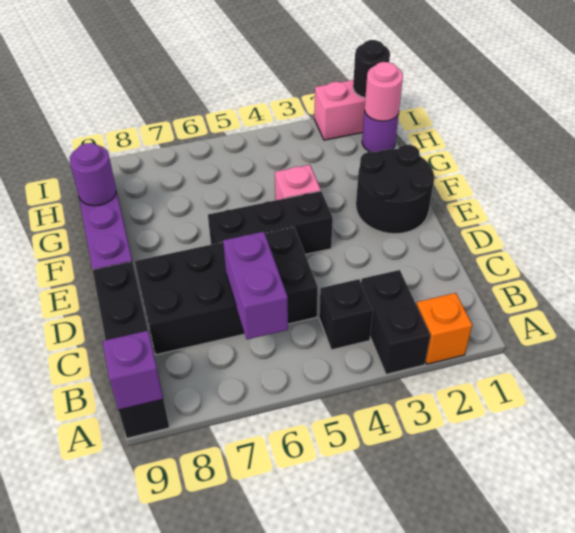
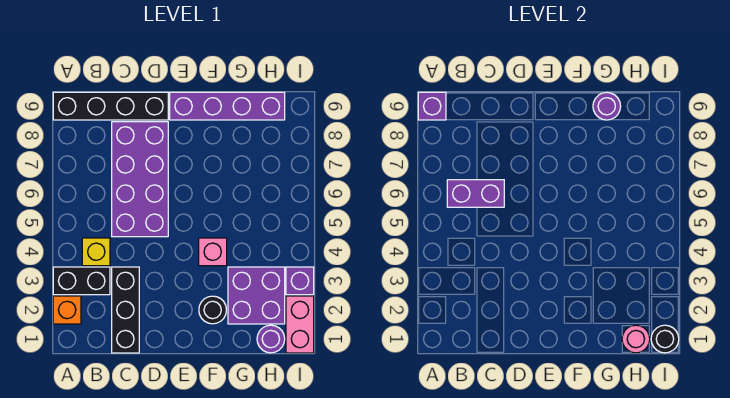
black brick B4 level 1 -> yellow brick B4 level 1
black brick C5:D8 level 1 -> purple brick C5:D8 level 1
black round brick E1:F2 level 1 -> black round brick F2 level 1
black brick E4:E6 level 1 -> black brick C1:C3 level 1
none -> purple brick G2:H3 level 1
none -> purple brick I3 level 1

